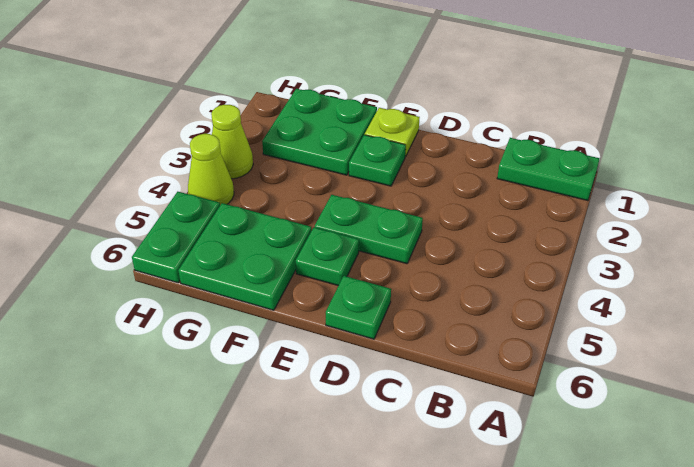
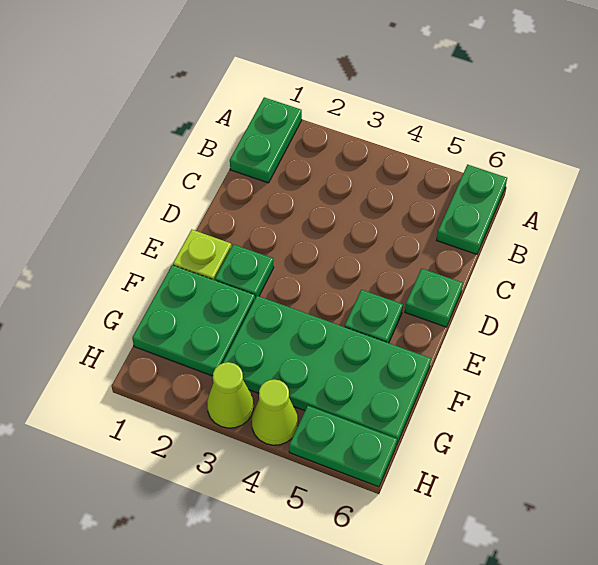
green plate D4:E4 level 1 -> green plate A6:B6 level 1
green plate F5:G6 level 1 -> green plate F3:G6 level 1

